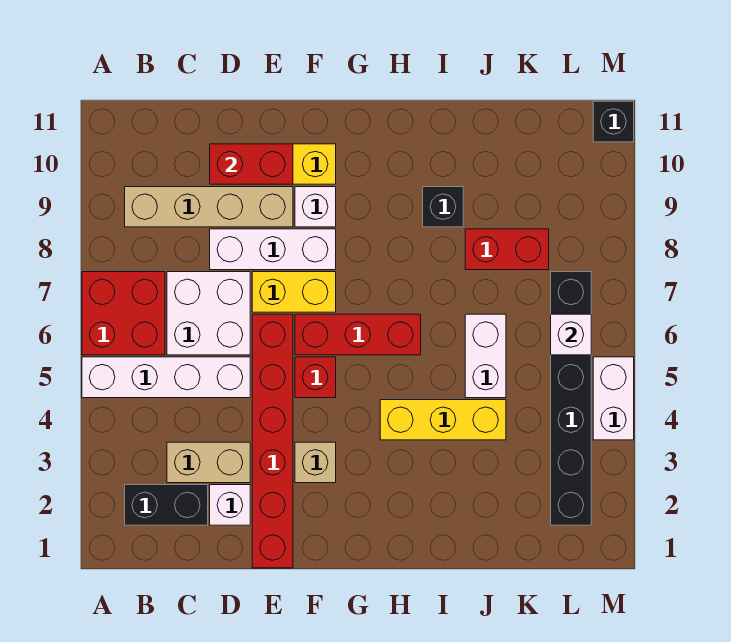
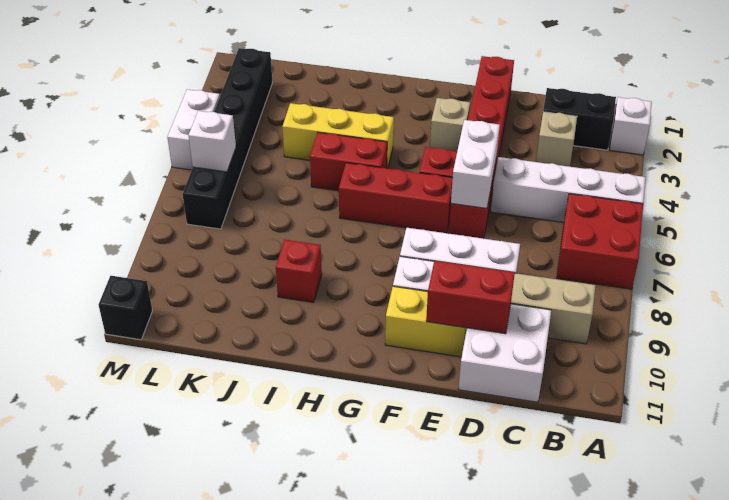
tan brick C3:D3 level 1 -> tan brick C3 level 1
white brick C6:D7 level 1 -> white brick C10:D11 level 1
white brick D2 level 1 -> white brick A2 level 1
yellow brick E7:F7 level 1 -> none
black brick I9 level 1 -> red brick I9 level 1
white brick J5:J6 level 1 -> white brick E5:E6 level 2
red brick J8:K8 level 1 -> red brick H5:I5 level 1

